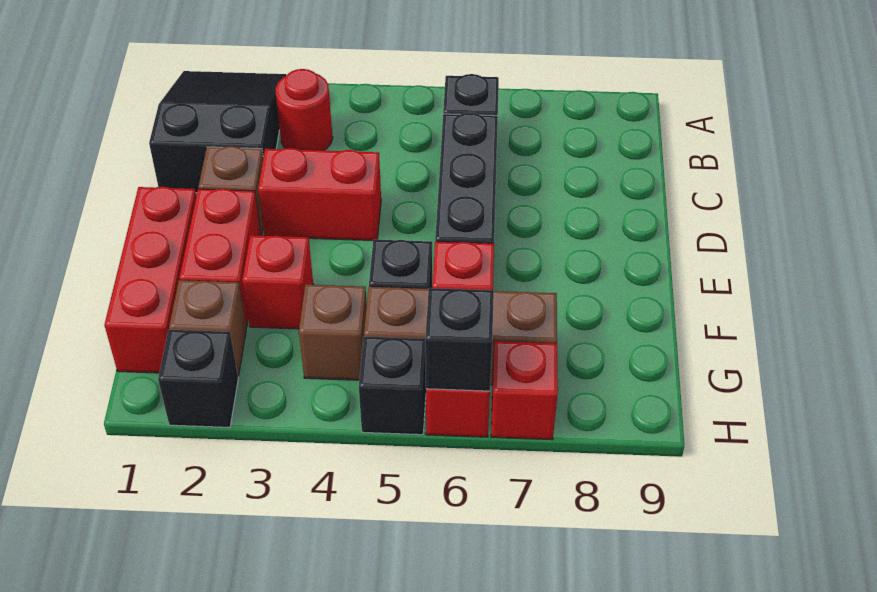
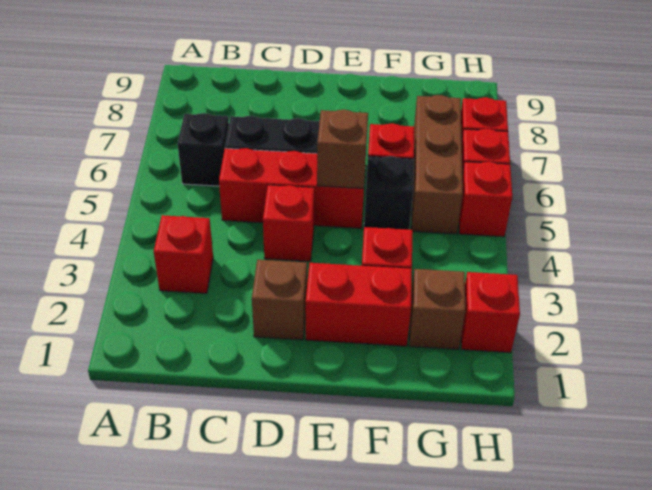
black slope A1:C2 level 1 top C -> none
red round brick B3 level 1 -> red brick B3 level 1
red brick D3:D4 level 1 -> red brick D4 level 1
red brick E1:G1 level 1 -> red brick C5:E5 level 1
brown brick G4 level 1 -> brown brick E5 level 2
black brick H2 level 1 -> red brick H2 level 1
black brick H5 level 1 -> red brick H5 level 1
black brick H6 level 2 -> none

